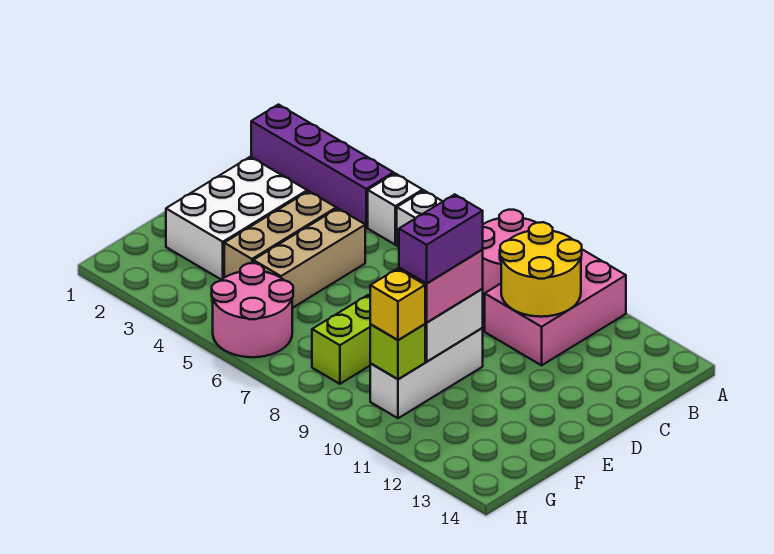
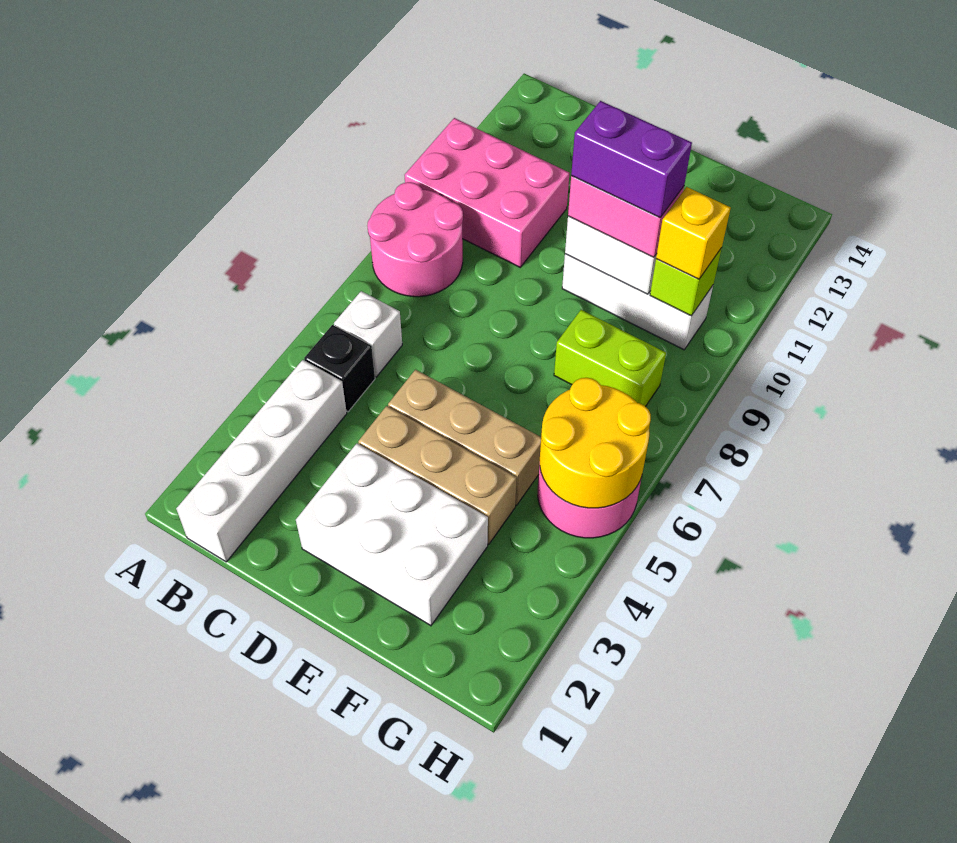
purple brick B1:B4 level 1 -> white brick B1:B4 level 1
white brick B5 level 1 -> black brick B5 level 1
yellow round brick B10:C11 level 2 -> yellow round brick G5:H6 level 2

